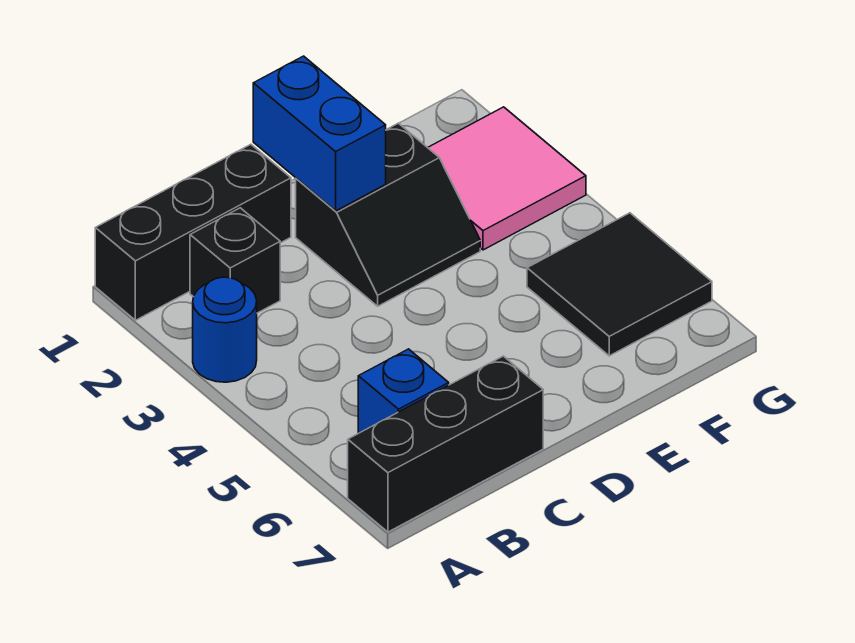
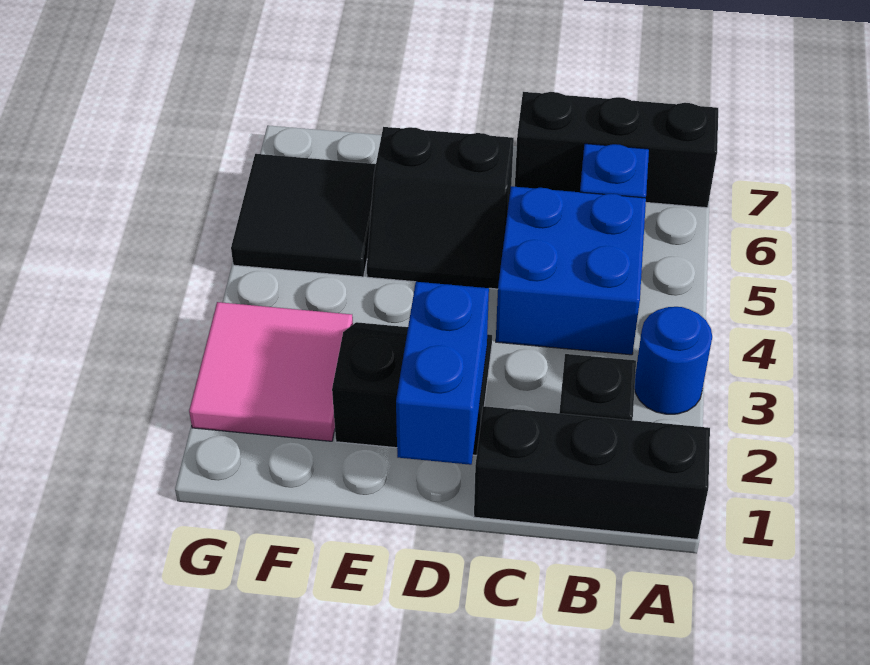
none -> blue brick B4:C5 level 1
none -> black slope D5:E6 level 1 top 6

